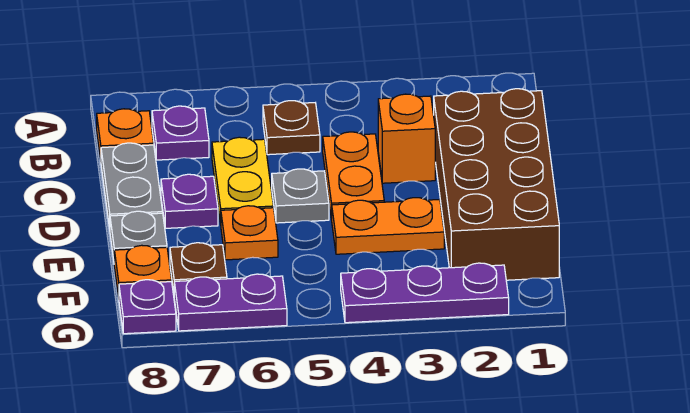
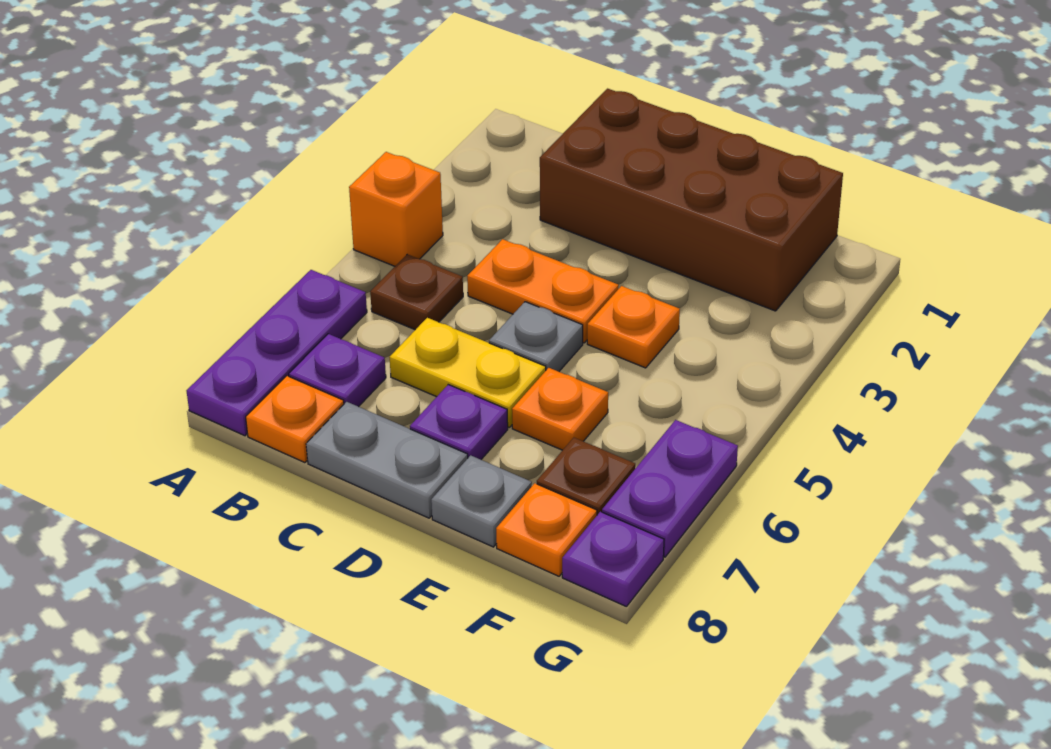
orange brick C3 level 1 -> orange brick A4 level 1
orange plate E3:E4 level 1 -> orange plate E4 level 1
purple plate G2:G4 level 1 -> purple plate A6:A8 level 1

